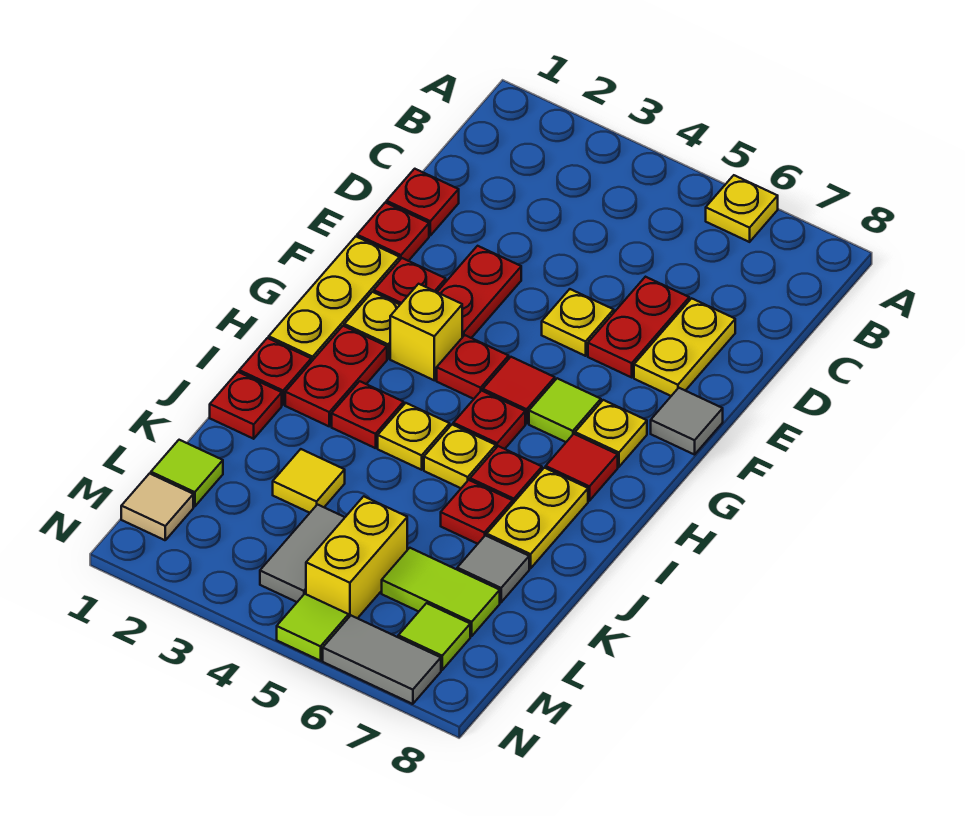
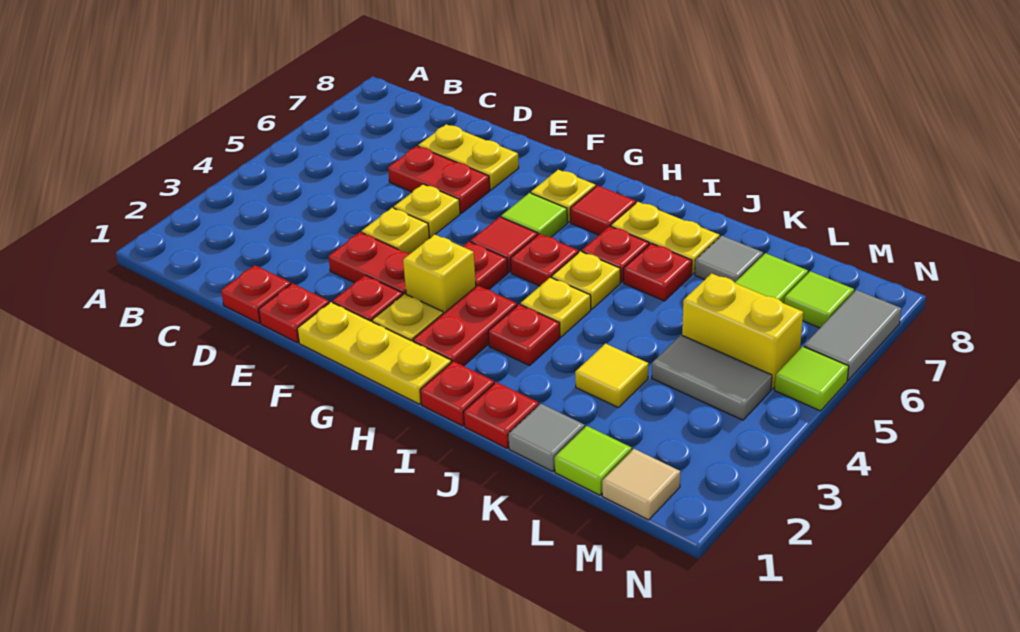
yellow plate A6 level 1 -> yellow plate E4 level 1
grey tile F8 level 1 -> grey tile K1 level 1
red plate H2:I2 level 1 -> red plate H2:H3 level 1

